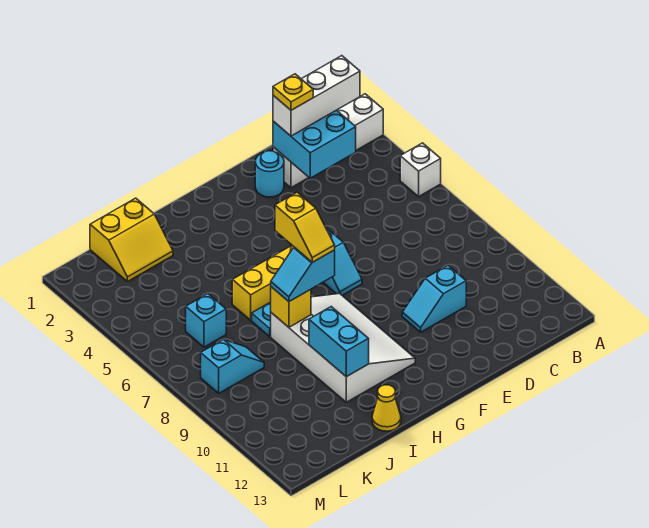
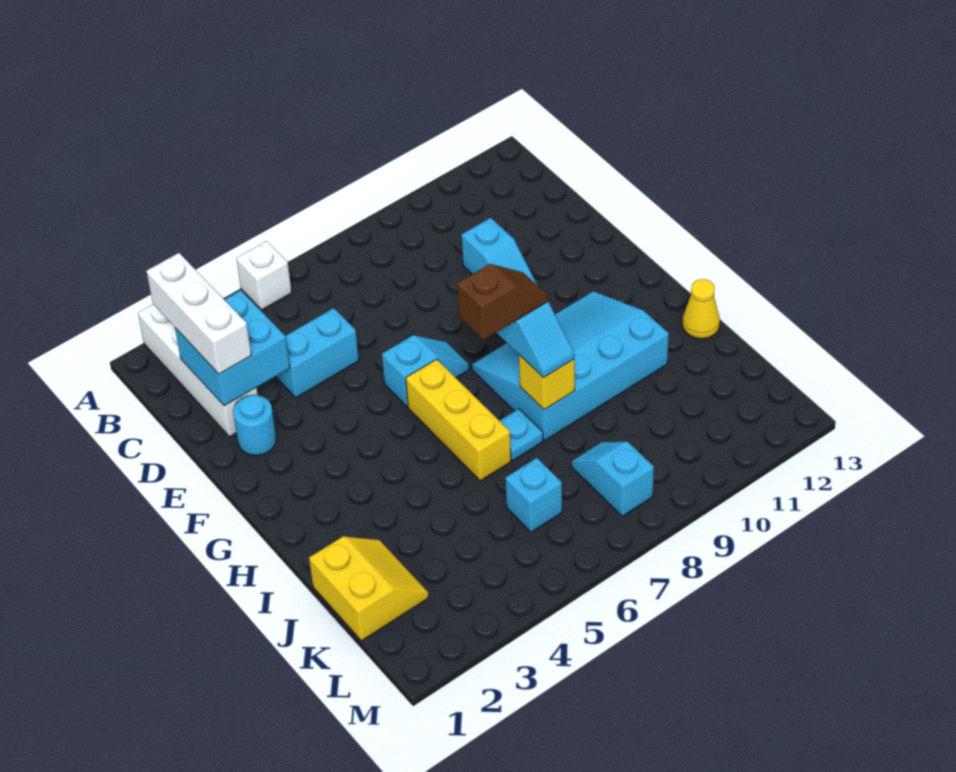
yellow plate D2 level 4 -> none
white slope G8:I11 level 1 top I -> cyan slope G8:I11 level 1 top I
yellow slope H7:H8 level 4 top 7 -> brown slope H7:H8 level 4 top 7
cyan brick I10:I11 level 2 -> cyan brick D4:D5 level 1

